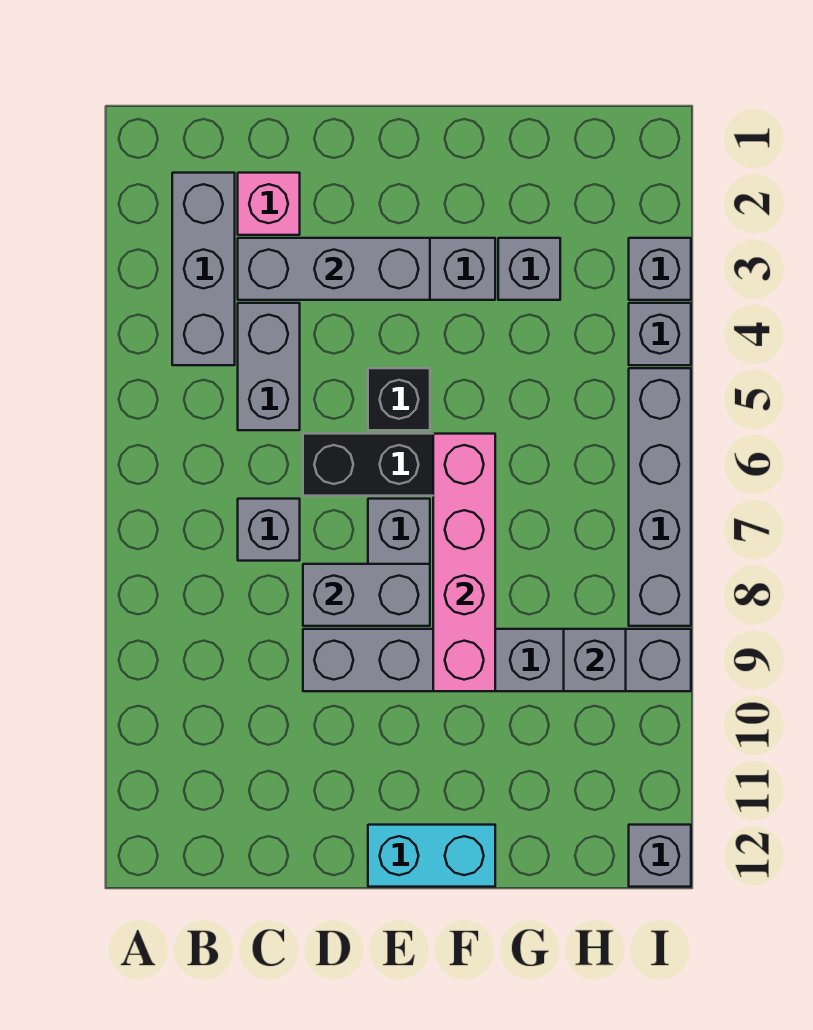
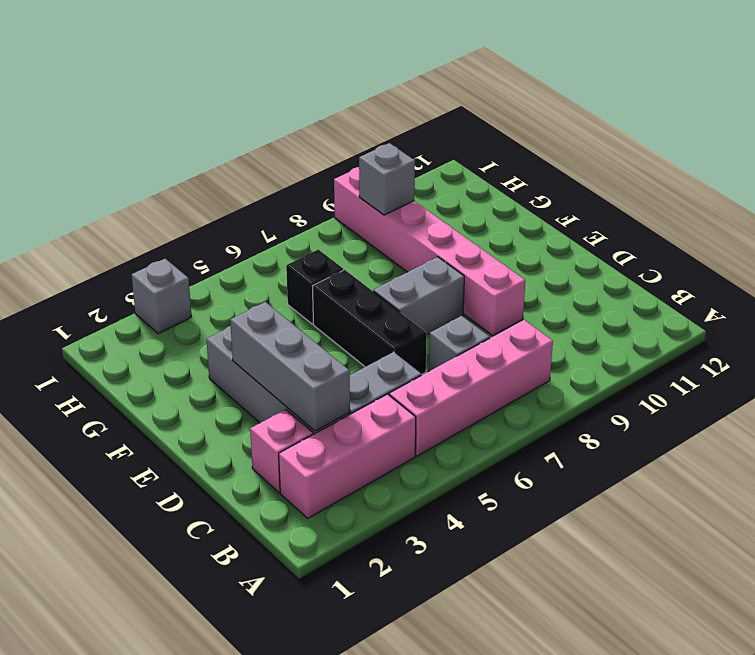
grey brick B2:B4 level 1 -> pink brick B2:B4 level 1
grey brick D8:E8 level 2 -> none
grey brick D9:I9 level 1 -> pink brick D9:I9 level 1
black brick E5 level 1 -> black brick G6 level 1
cyan brick E12:F12 level 1 -> none
pink brick F6:F9 level 2 -> pink brick B5:B8 level 1
grey brick G3 level 1 -> none
grey brick I4 level 1 -> none
grey brick I5:I8 level 1 -> none
grey brick I12 level 1 -> none

